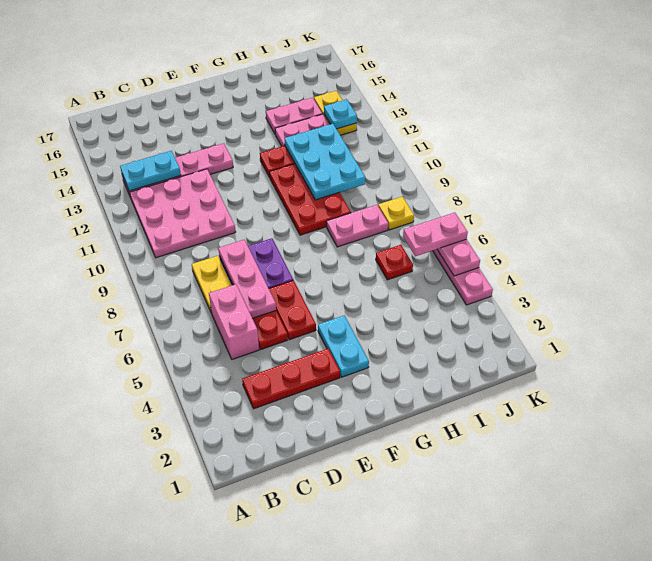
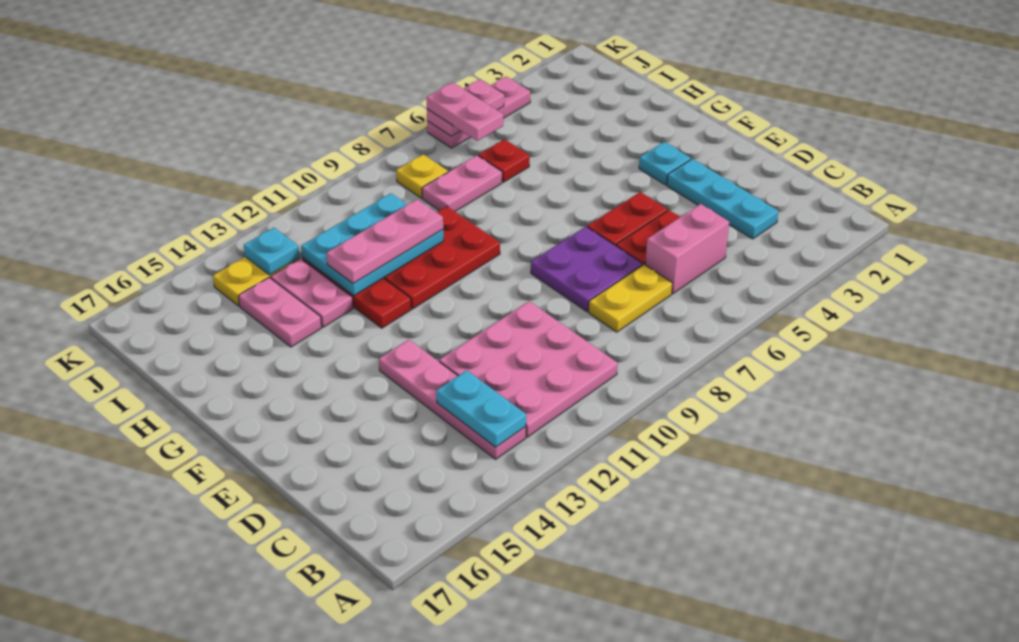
red plate C3:E3 level 1 -> cyan plate C3:E3 level 1
pink plate D6:D8 level 2 -> pink plate H10:H12 level 3
cyan plate F3:F4 level 1 -> cyan plate F3 level 1
pink plate H8:I8 level 1 -> pink plate I7:I8 level 1

